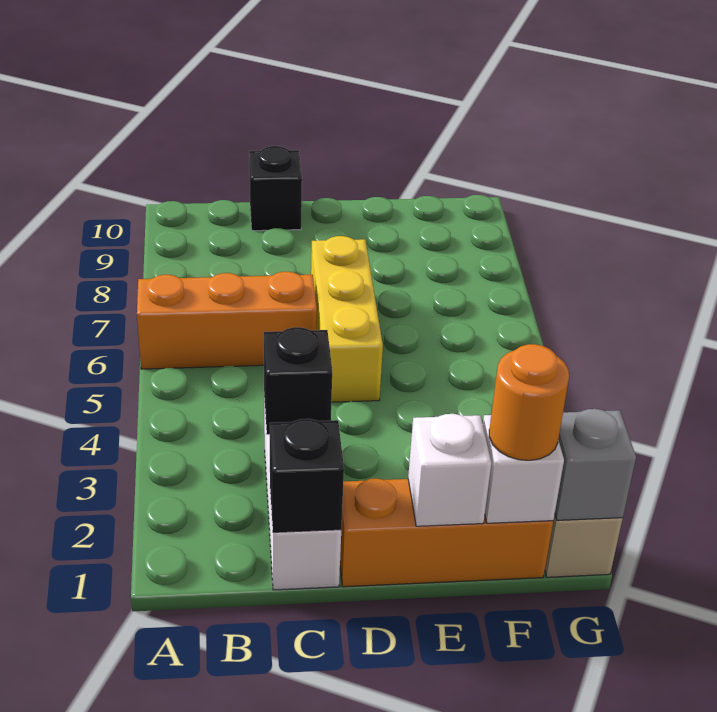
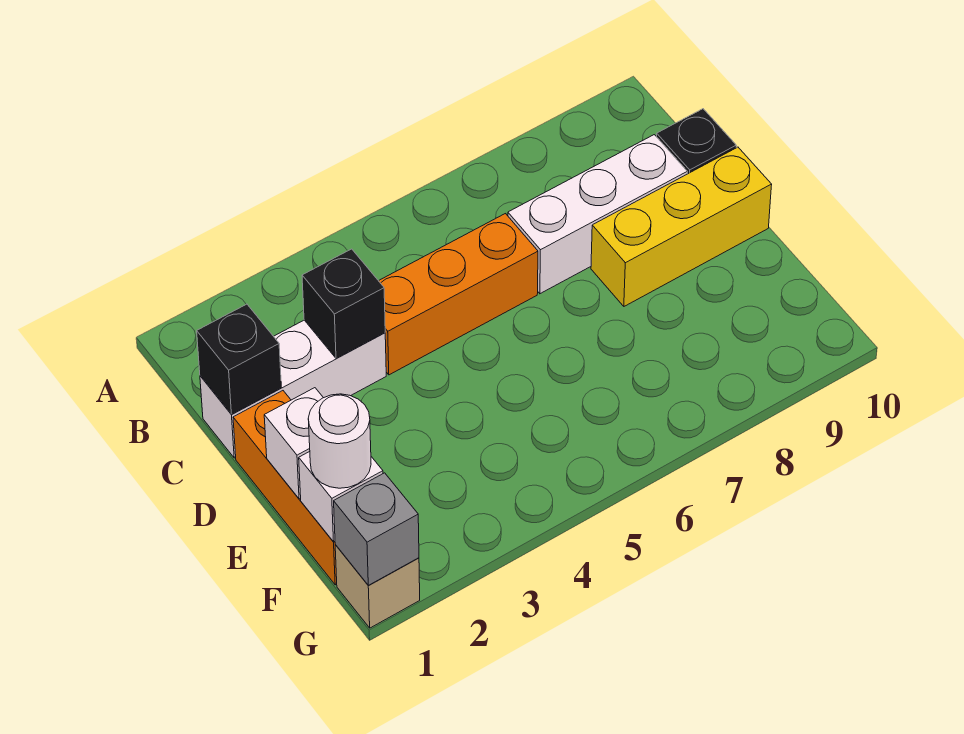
orange brick A6:C6 level 1 -> orange brick C4:C6 level 1
none -> white brick C7:C9 level 1
yellow brick D5:D7 level 1 -> yellow brick D8:D10 level 1
orange round brick F1 level 3 -> white round brick F1 level 3

